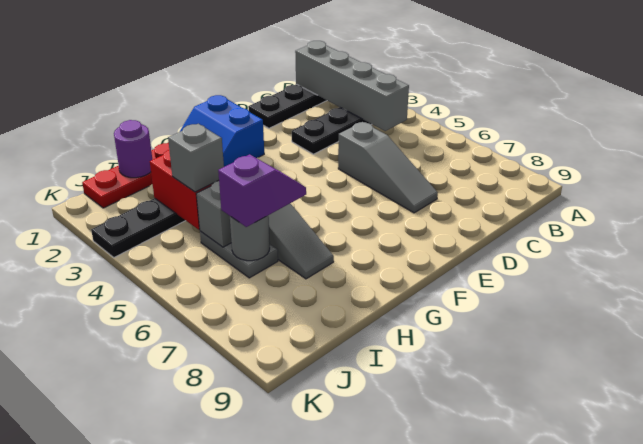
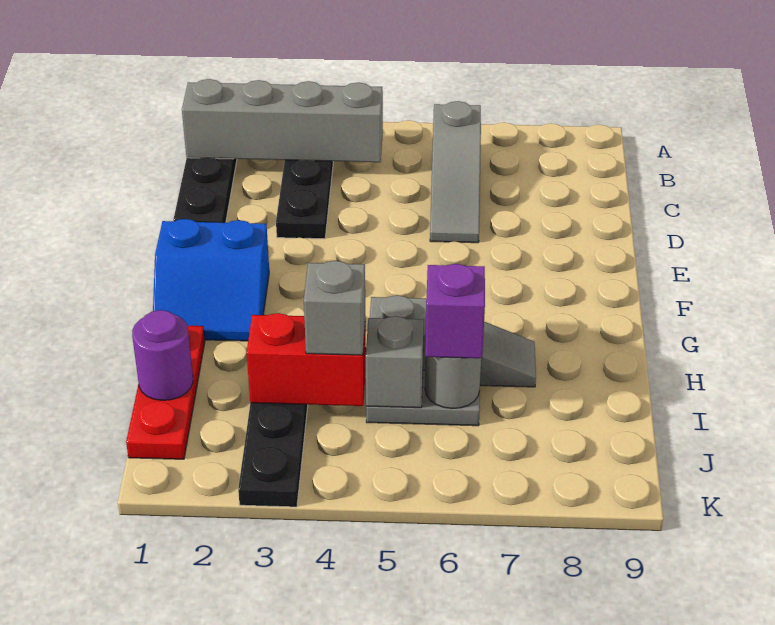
grey slope D5:D7 level 1 top 5 -> grey slope B6:D6 level 1 top B

